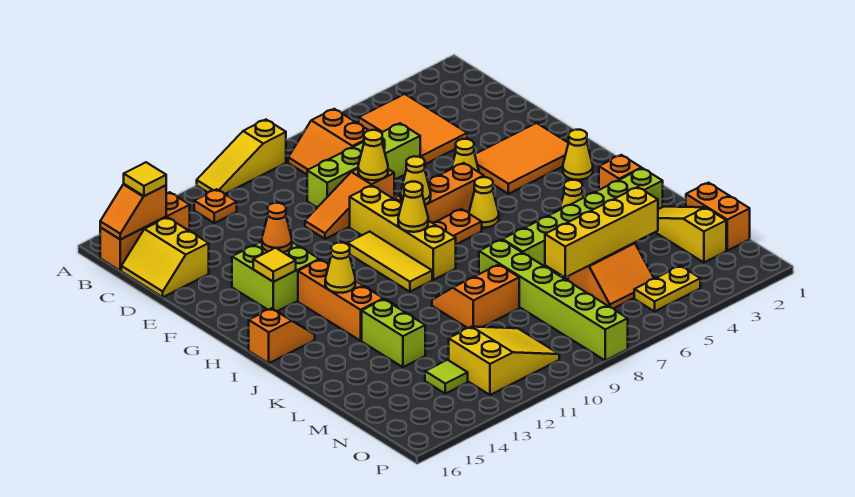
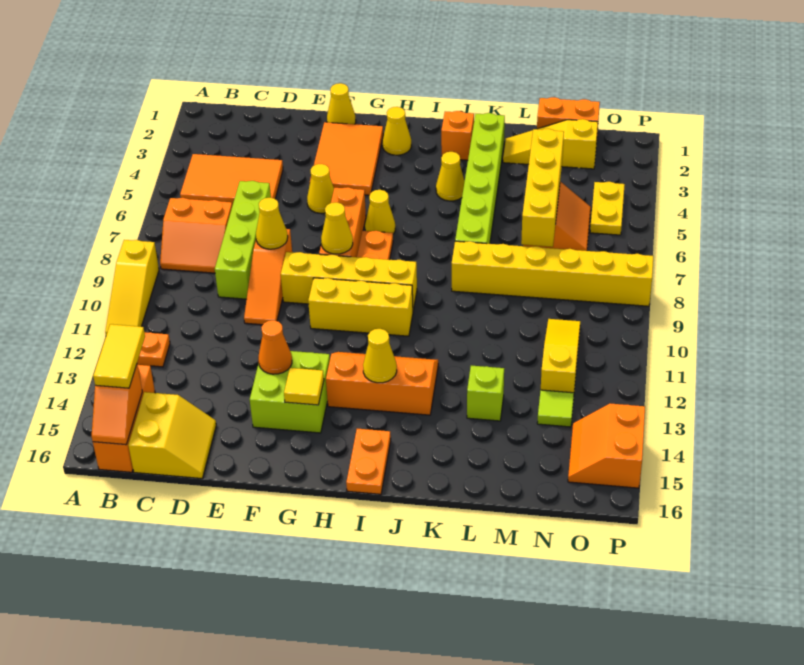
yellow tile B15 level 3 -> yellow tile B14:B15 level 3
yellow slope C15:D16 level 1 top 15 -> yellow slope C15:D16 level 1 top C
yellow tile G10:I10 level 1 -> yellow brick G10:I10 level 1
yellow cone H9 level 2 -> yellow cone F1 level 1
orange slope I15:I16 level 1 top 16 -> orange plate I15:I16 level 1
lime brick K8:P8 level 1 -> yellow brick K8:P8 level 1
orange slope K9:L10 level 1 top L -> orange slope O14:P15 level 1 top P
lime brick K13:L13 level 1 -> lime brick L13 level 1
yellow slope N10:O12 level 1 top 12 -> yellow slope N10:N12 level 1 top 12

